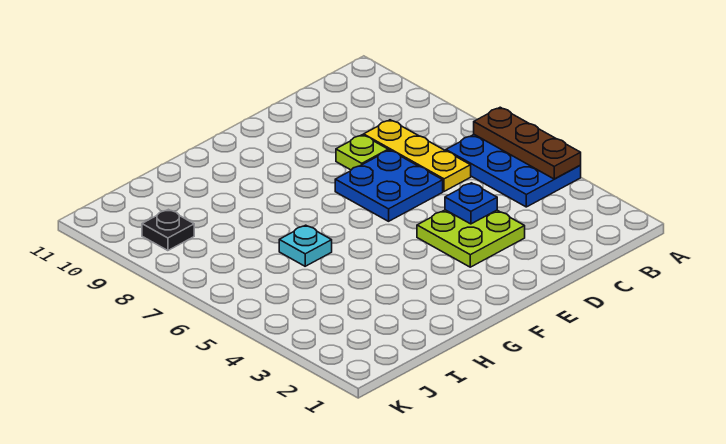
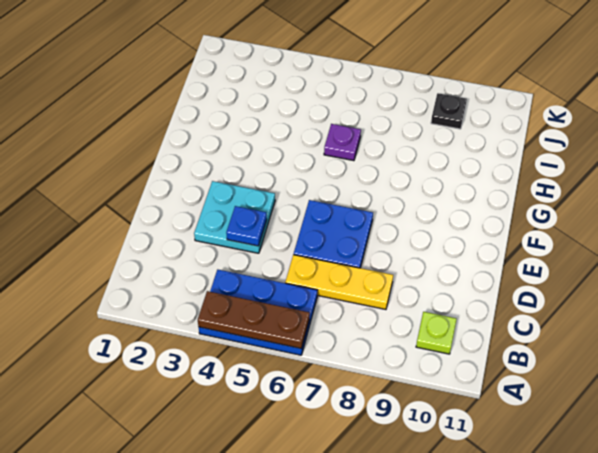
lime plate D3:E4 level 1 -> cyan plate D3:E4 level 1
lime plate D8 level 1 -> lime plate B10 level 1
cyan plate H6 level 1 -> purple plate H6 level 1

